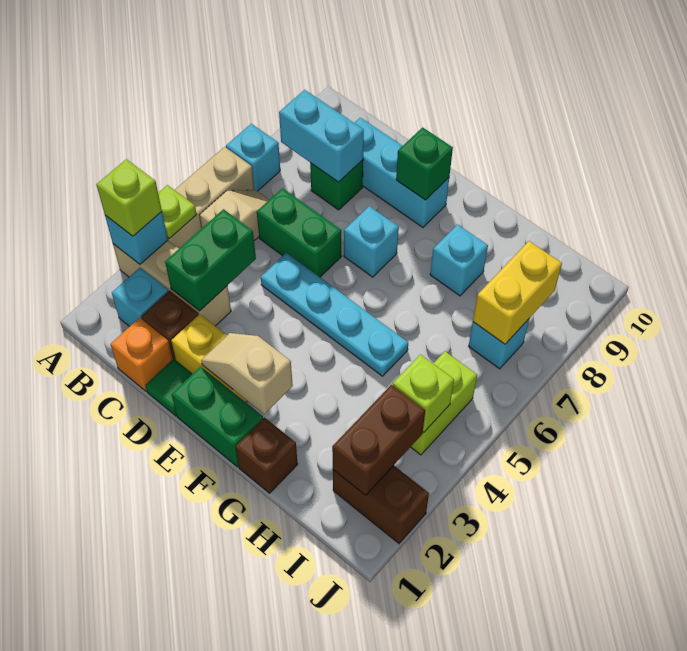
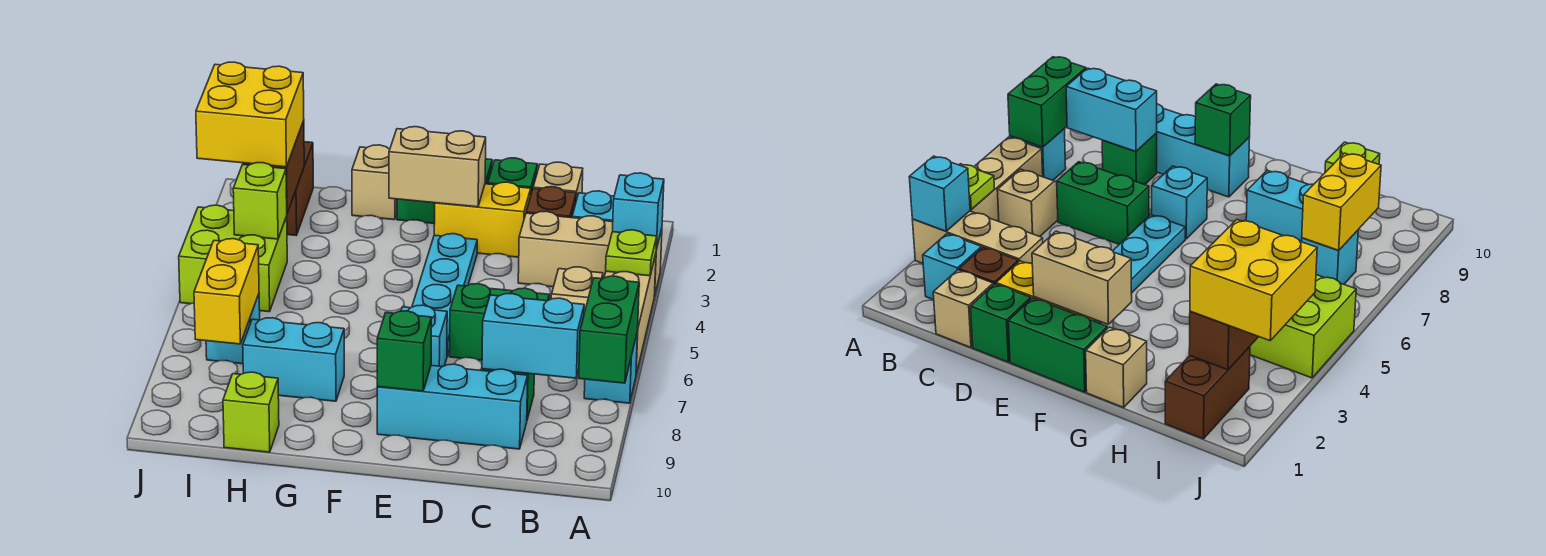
lime brick A3 level 3 -> lime brick H10 level 1
orange brick C1 level 1 -> tan brick C1 level 1
green brick C3:C4 level 2 -> green brick A7:A8 level 2
green tile D1 level 1 -> green brick D1 level 1
cyan plate D5:G5 level 1 -> cyan plate E3:E6 level 1
tan slope E2:F2 level 2 top F -> tan brick E2:F2 level 2
brown brick G1 level 1 -> tan brick G1 level 1
cyan brick G8 level 1 -> cyan brick G8:H8 level 1
brown brick I2:J2 level 1 -> brown brick I1:I2 level 1
none -> yellow brick I2:J3 level 3
lime brick I4:I5 level 1 -> lime brick I4:J5 level 1

